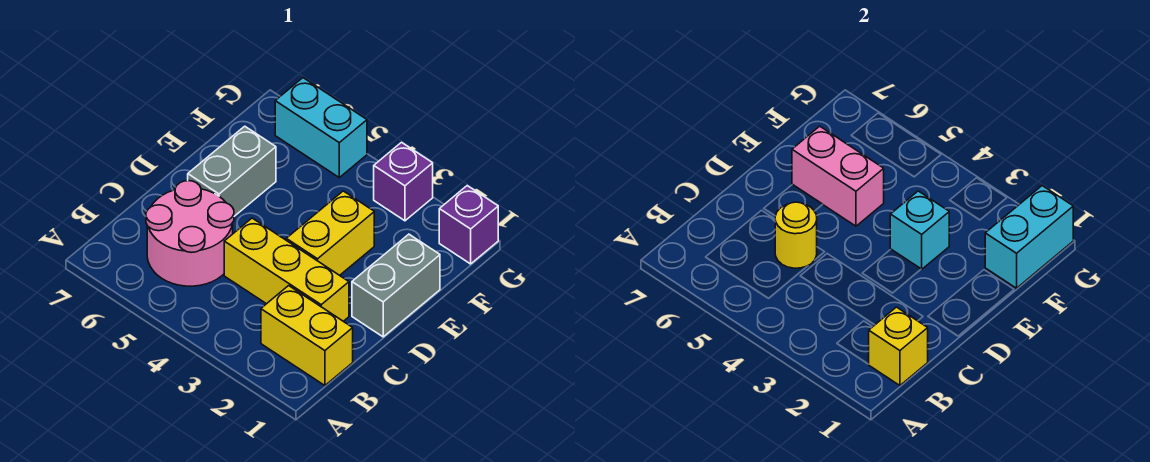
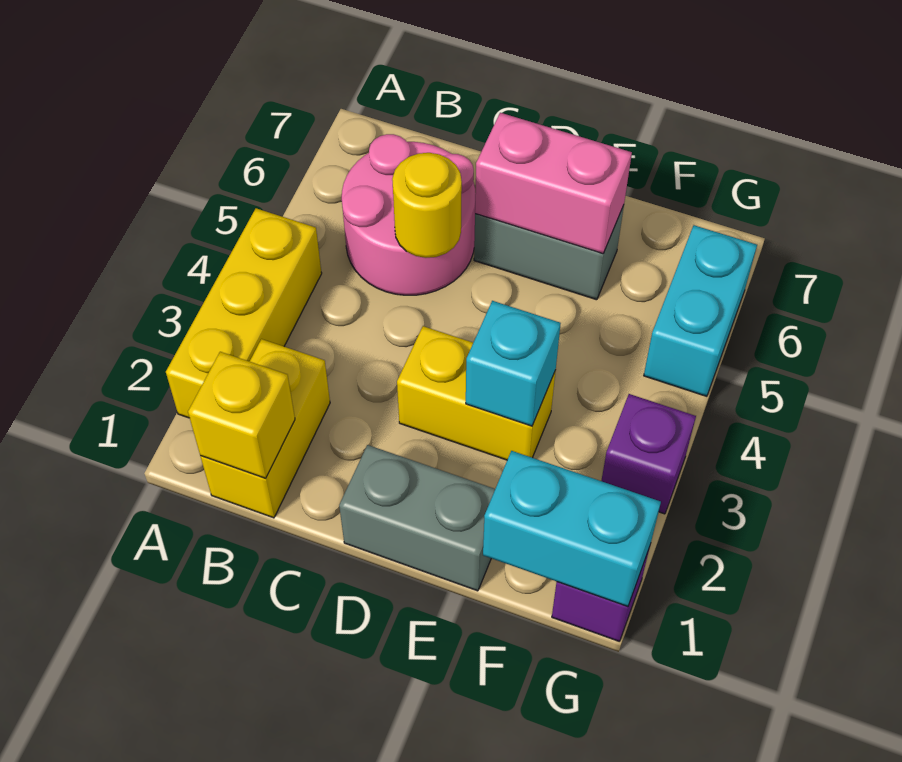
yellow brick C2:C4 level 1 -> yellow brick A2:A4 level 1
pink brick E5:E6 level 2 -> pink brick D6:E6 level 2

